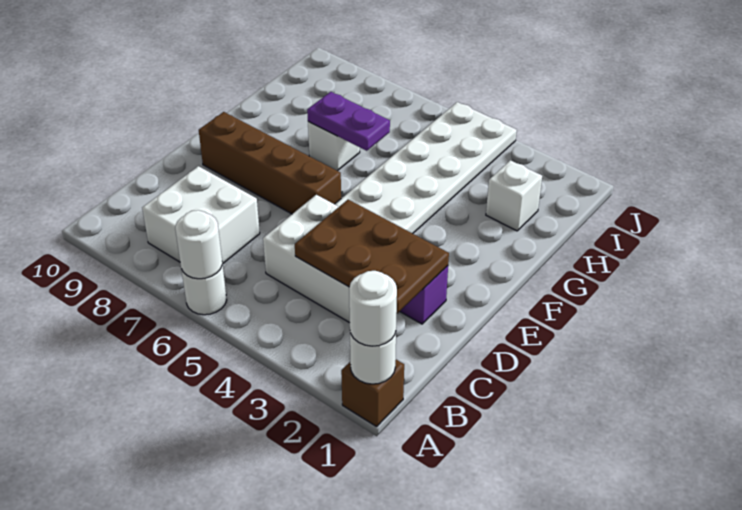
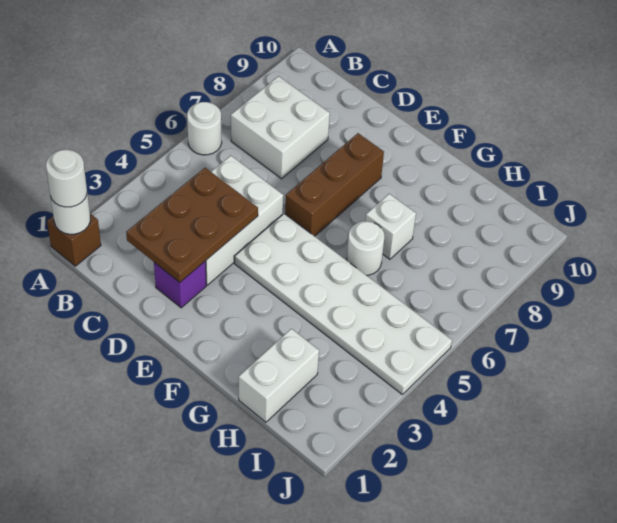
white round brick A6 level 2 -> white round brick G6 level 1
brown brick E6:E9 level 1 -> brown brick E6:E8 level 1
purple plate G6:G7 level 2 -> none
white brick H2 level 1 -> white brick H1:H2 level 1

